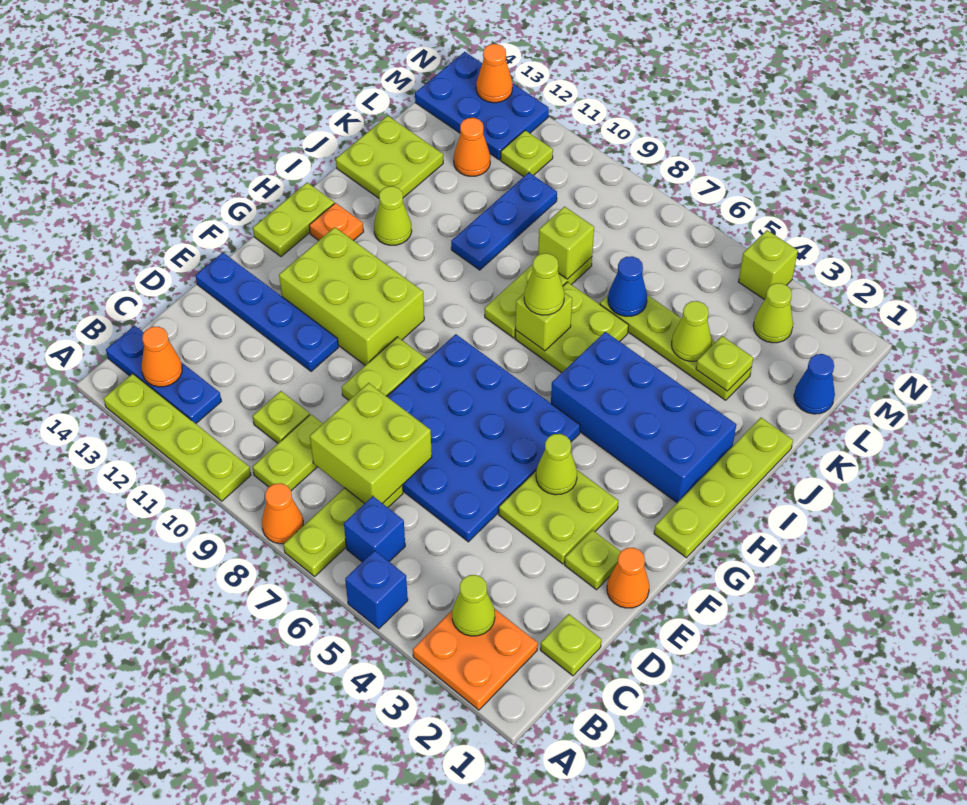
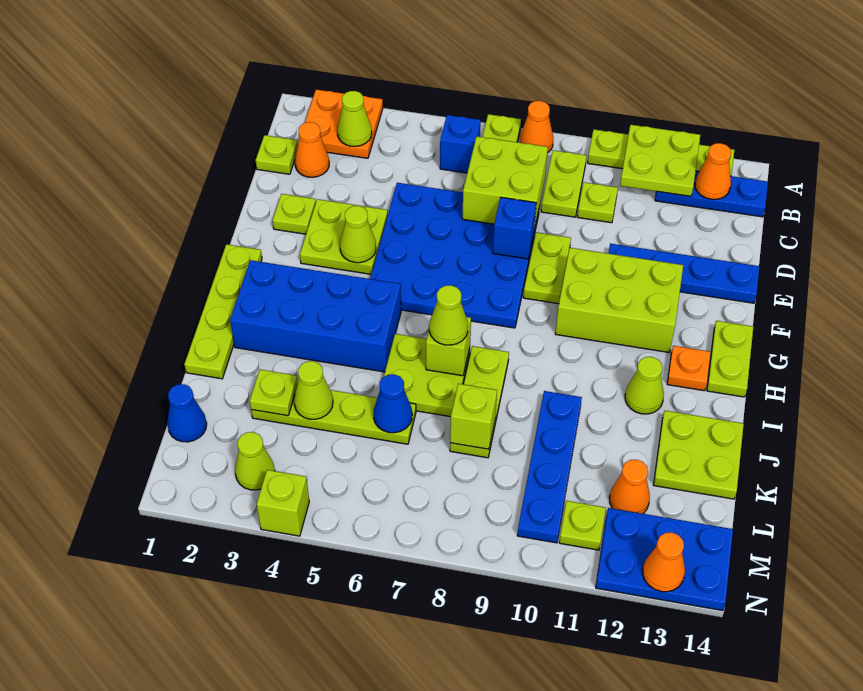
blue brick A5 level 1 -> blue brick E8 level 2
none -> lime plate A11:B12 level 2
orange cone E1 level 1 -> orange cone C2 level 1
blue plate J10:L10 level 1 -> blue plate J10:M10 level 1

